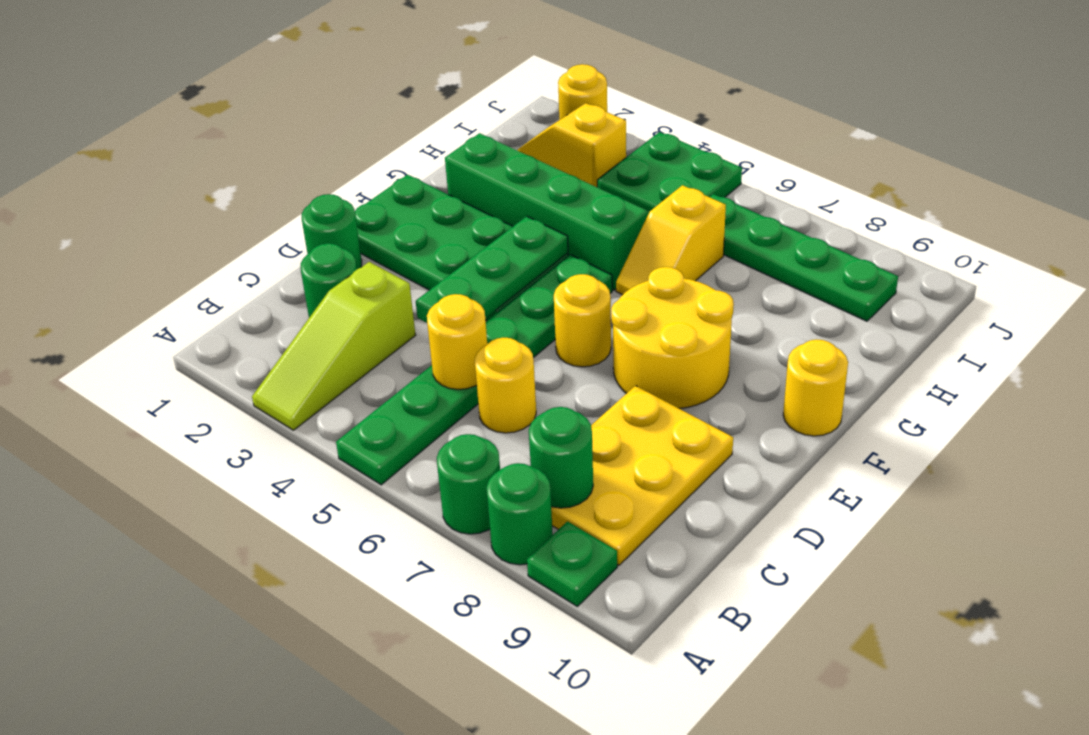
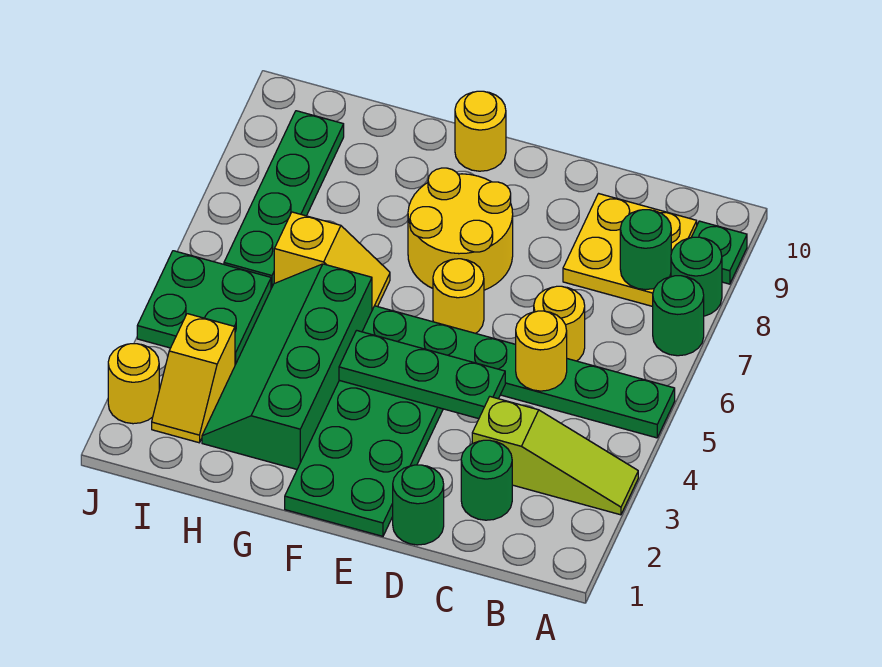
yellow plate B8:D9 level 1 -> yellow plate B8:C9 level 1

